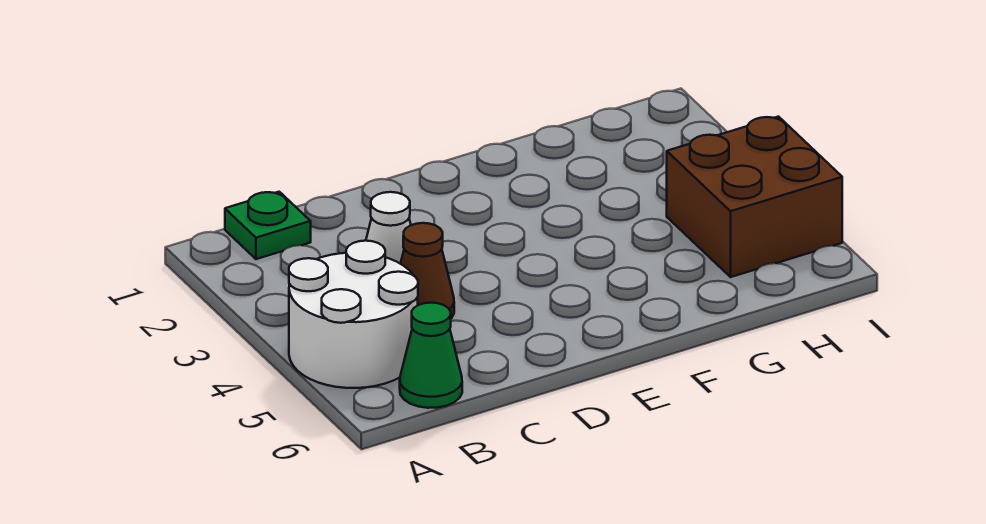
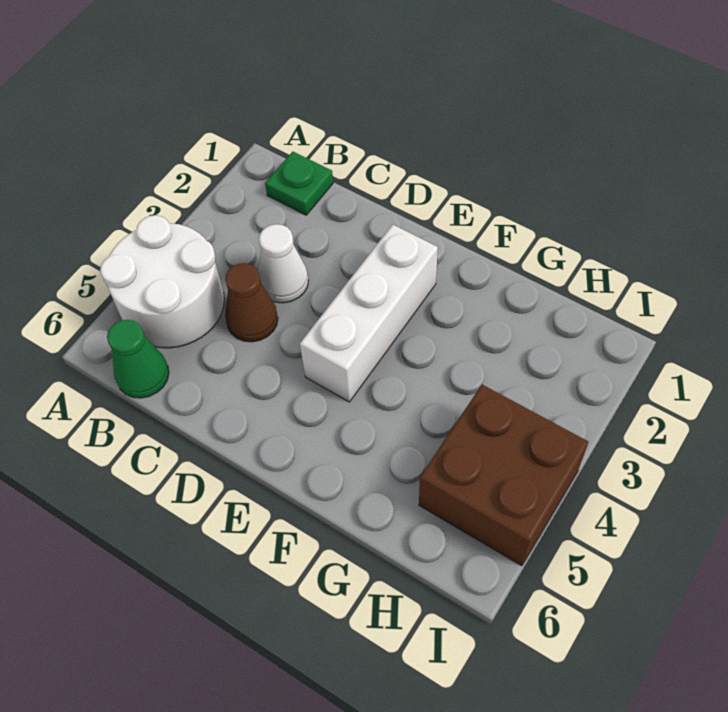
none -> white brick E2:E4 level 1

